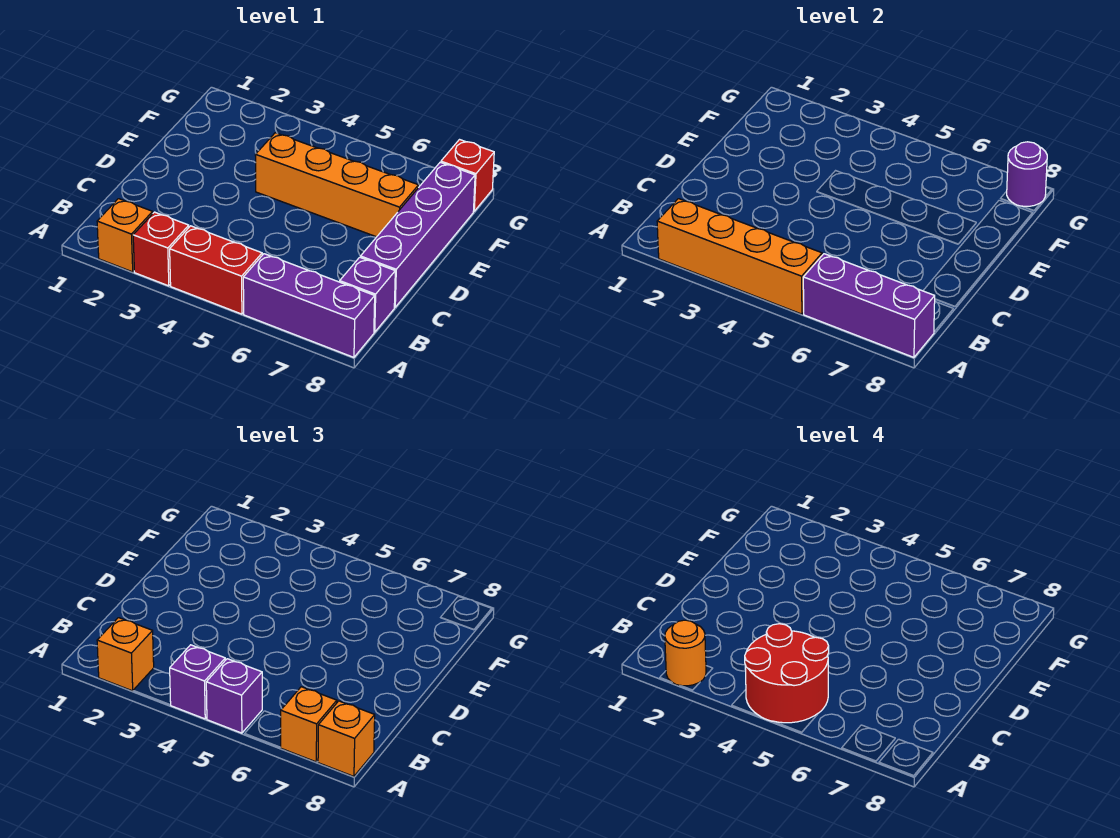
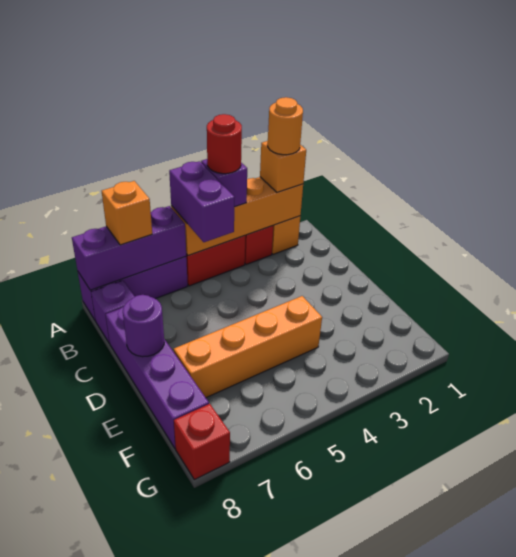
red round brick A4:B5 level 4 -> red round brick A4 level 4
purple brick A5 level 3 -> purple brick A5:B5 level 3
orange brick A8 level 3 -> none
purple round brick G8 level 2 -> purple round brick D8 level 2

